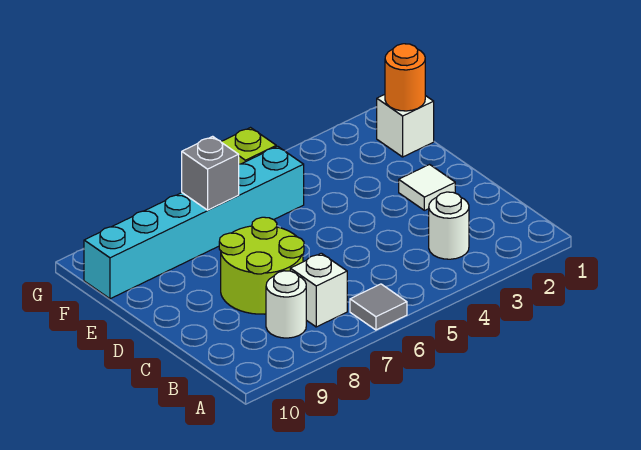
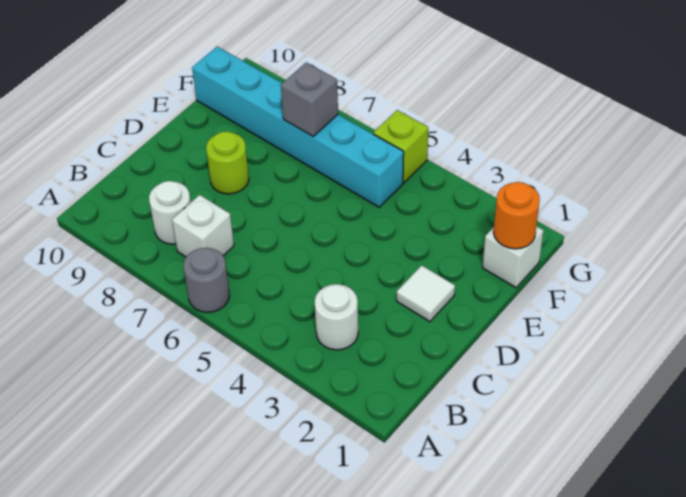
grey tile A6 level 1 -> grey round brick A6 level 1
lime round brick C7:D8 level 1 -> lime round brick D8 level 1

